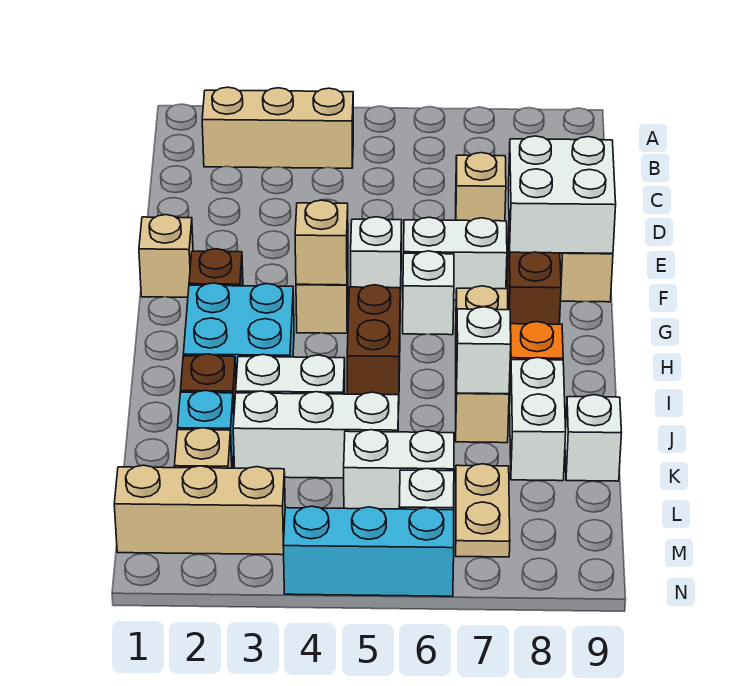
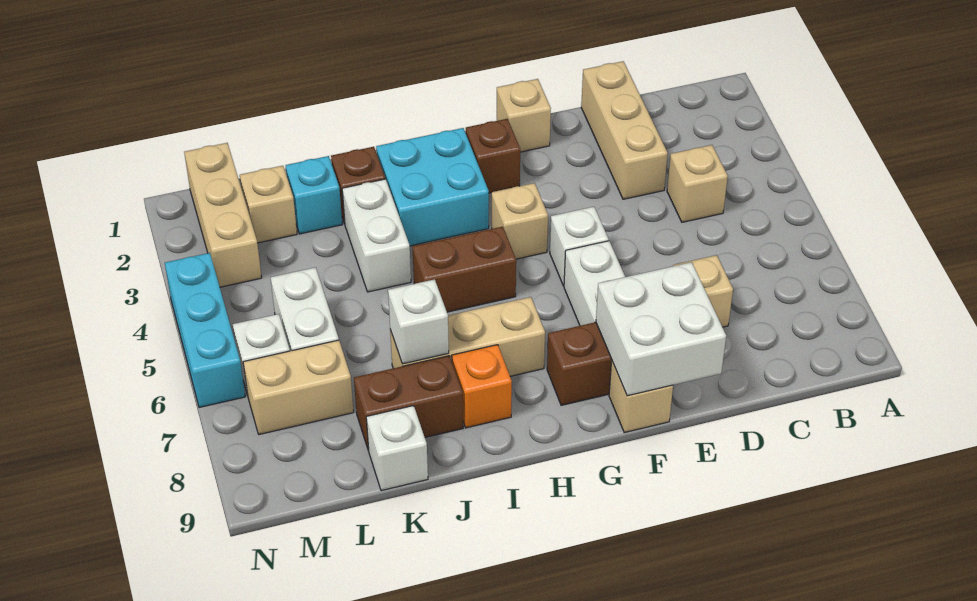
tan brick B2:B4 level 1 -> tan brick D1:D3 level 1
tan brick G4 level 2 -> tan brick C4 level 1
white brick G6 level 1 -> none
white brick J8:K8 level 1 -> brown brick J8:K8 level 1
white brick K3:K5 level 1 -> none
tan plate L7:M7 level 1 -> tan brick L7:M7 level 1

